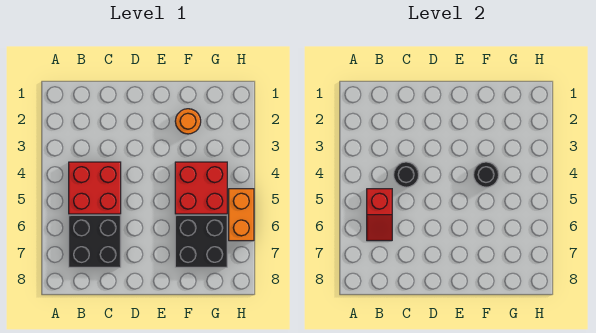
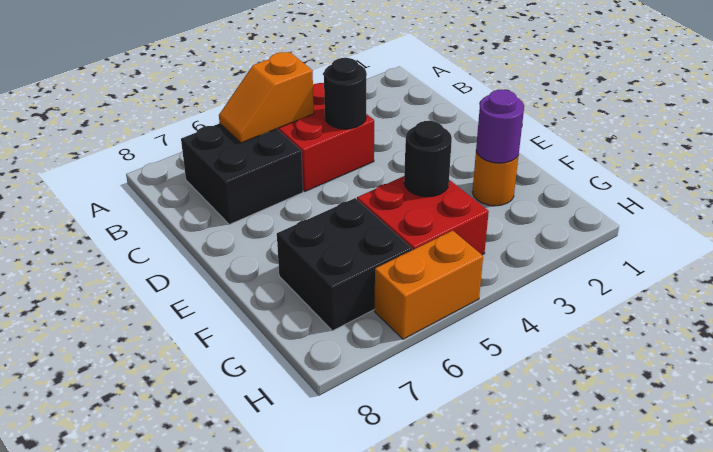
red slope B5:B6 level 2 top 5 -> orange slope B5:B6 level 2 top 5
none -> purple round brick F2 level 2

